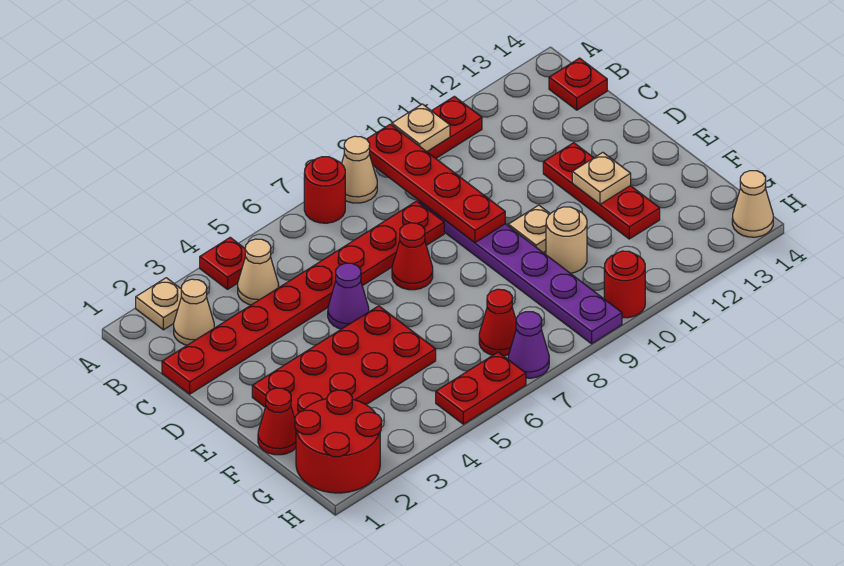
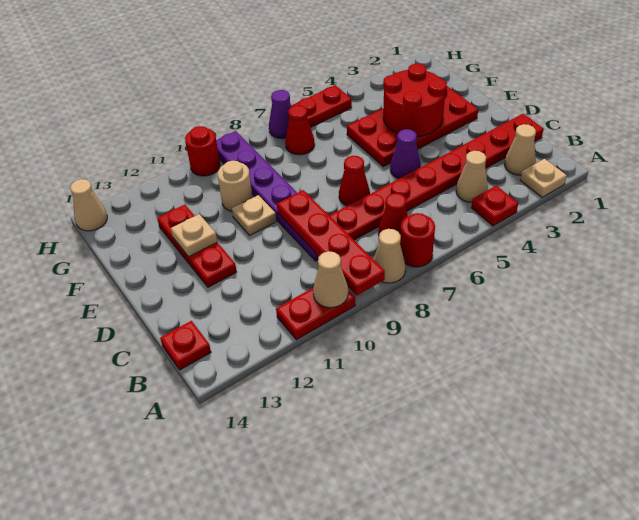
tan plate A10 level 2 -> tan cone A10 level 2
red cone F1 level 1 -> red cone B7 level 1
red round brick G1:H2 level 1 -> red round brick E3:F4 level 2

